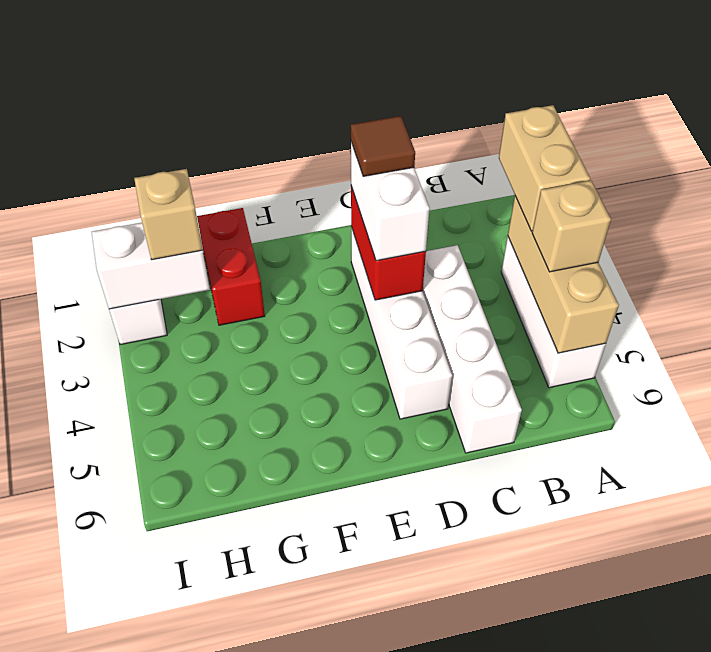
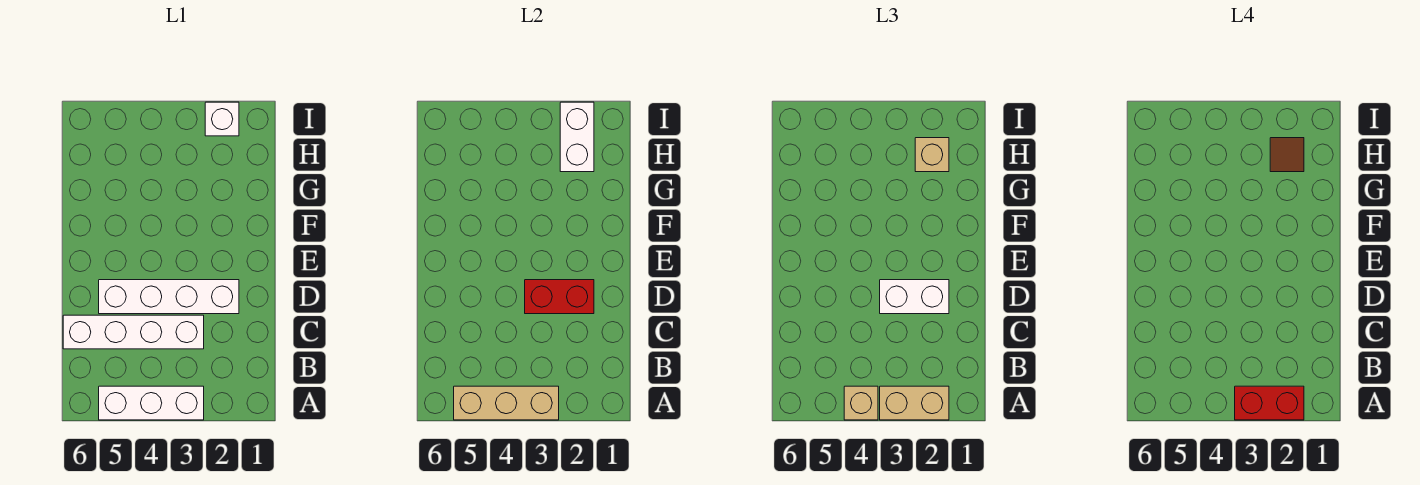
brown tile D2 level 4 -> brown tile H2 level 4
red brick G1:G2 level 1 -> red brick A2:A3 level 4

